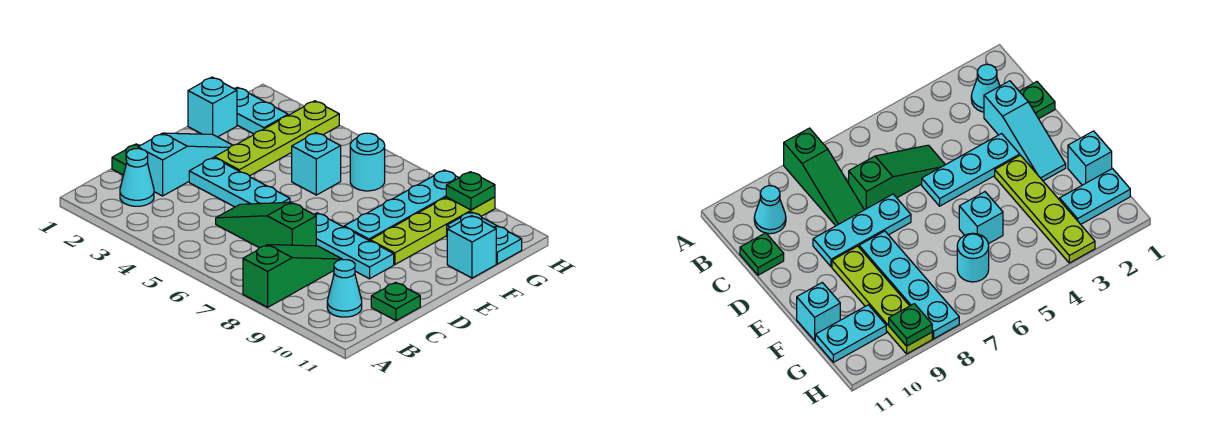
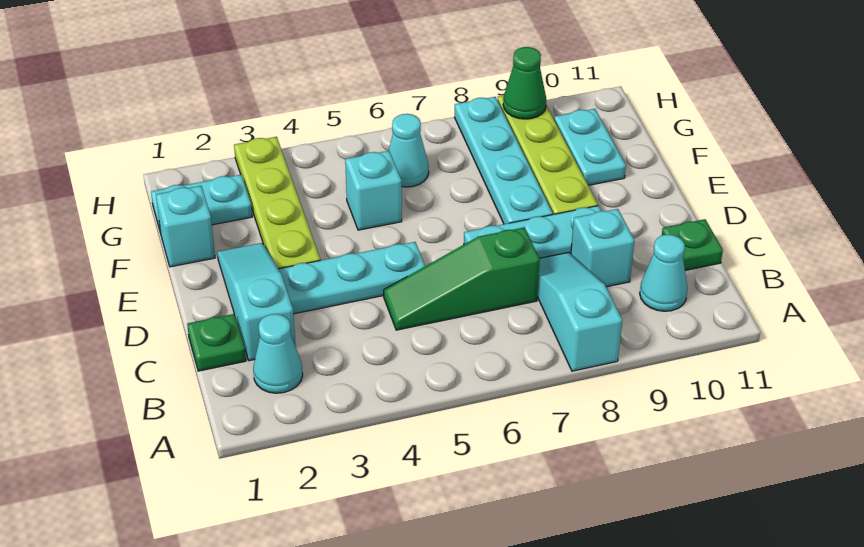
green slope A8:C8 level 1 top A -> cyan slope A8:C8 level 1 top A
cyan brick F11 level 1 -> cyan brick C9 level 1
cyan round brick G6 level 1 -> cyan cone G6 level 1
cyan plate G10:G11 level 1 -> cyan plate F10:G10 level 1
green plate H9 level 2 -> green cone H9 level 2

